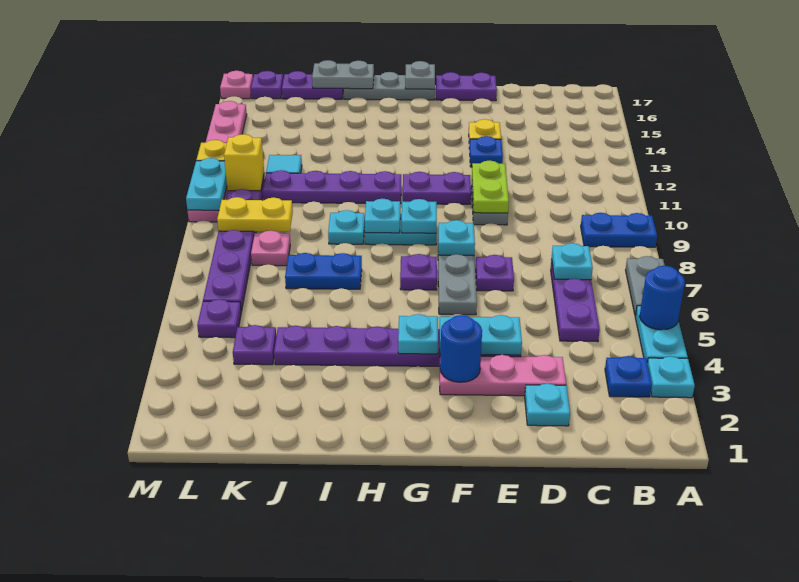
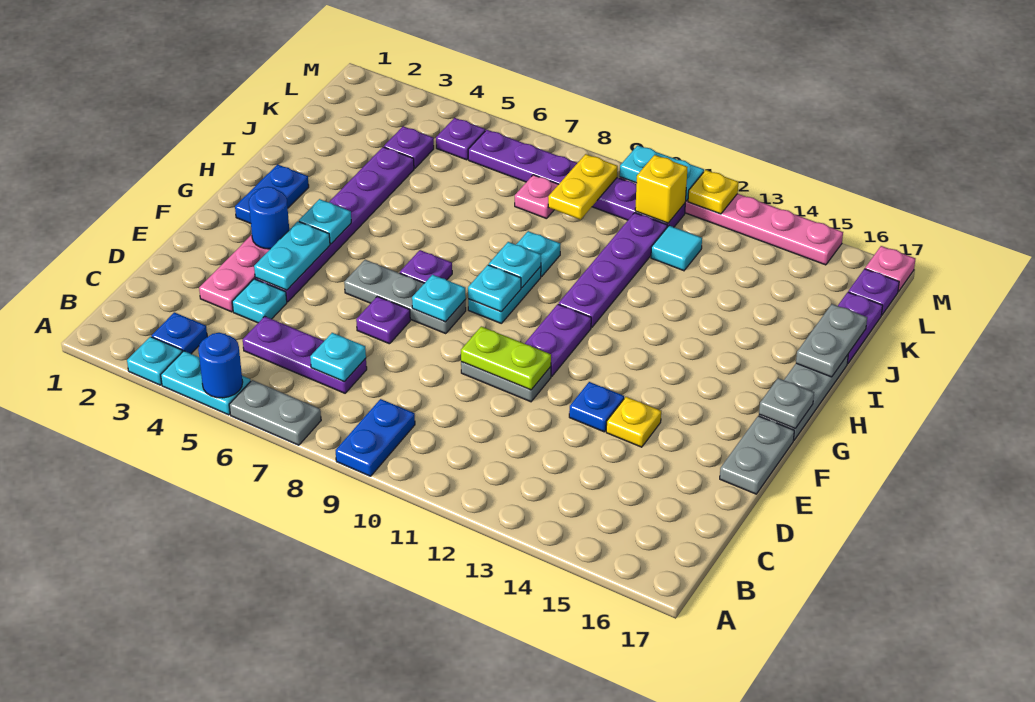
cyan plate D2 level 1 -> cyan plate D4 level 1
purple plate E17:F17 level 1 -> grey plate E17:F17 level 1
blue plate I7:J7 level 1 -> blue plate G2:H2 level 1

